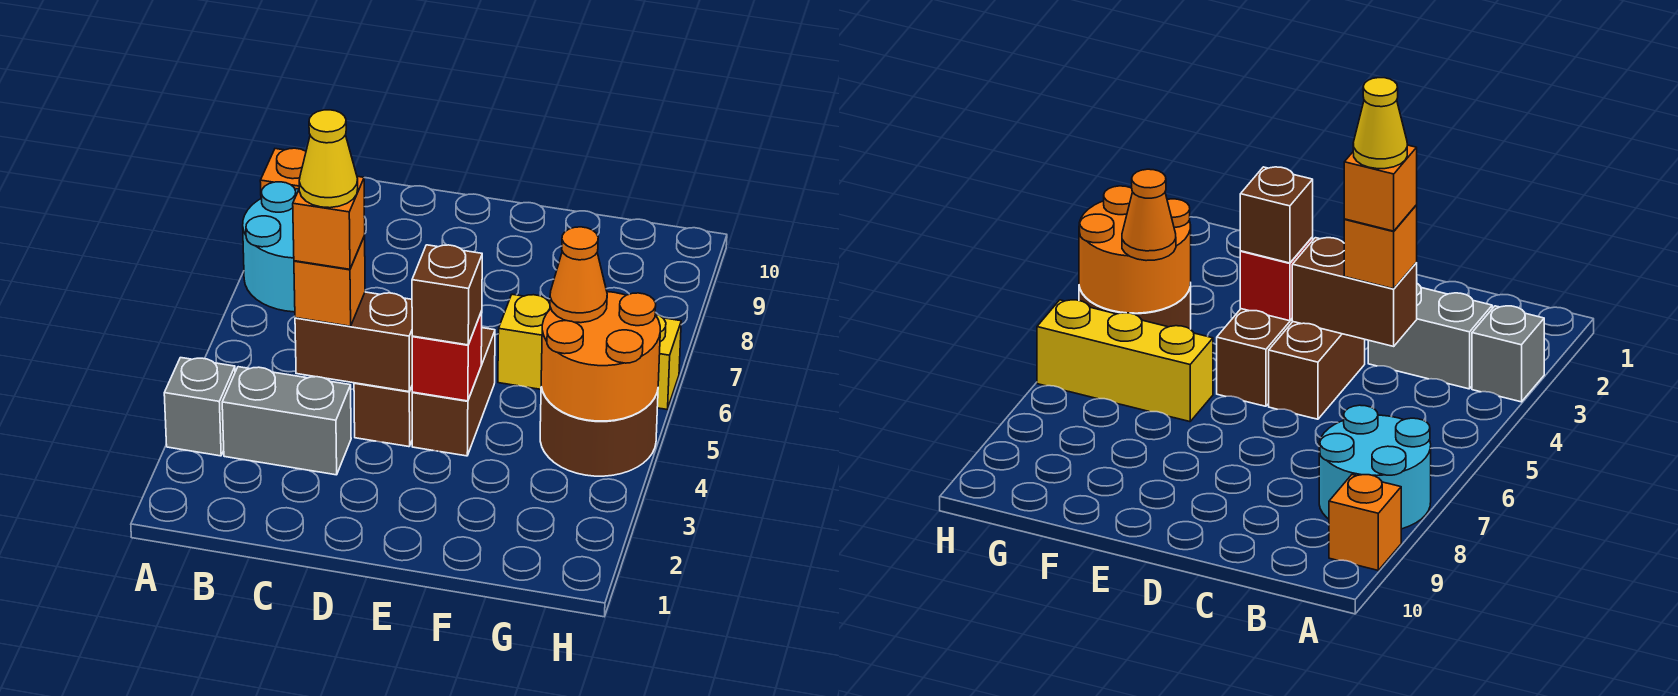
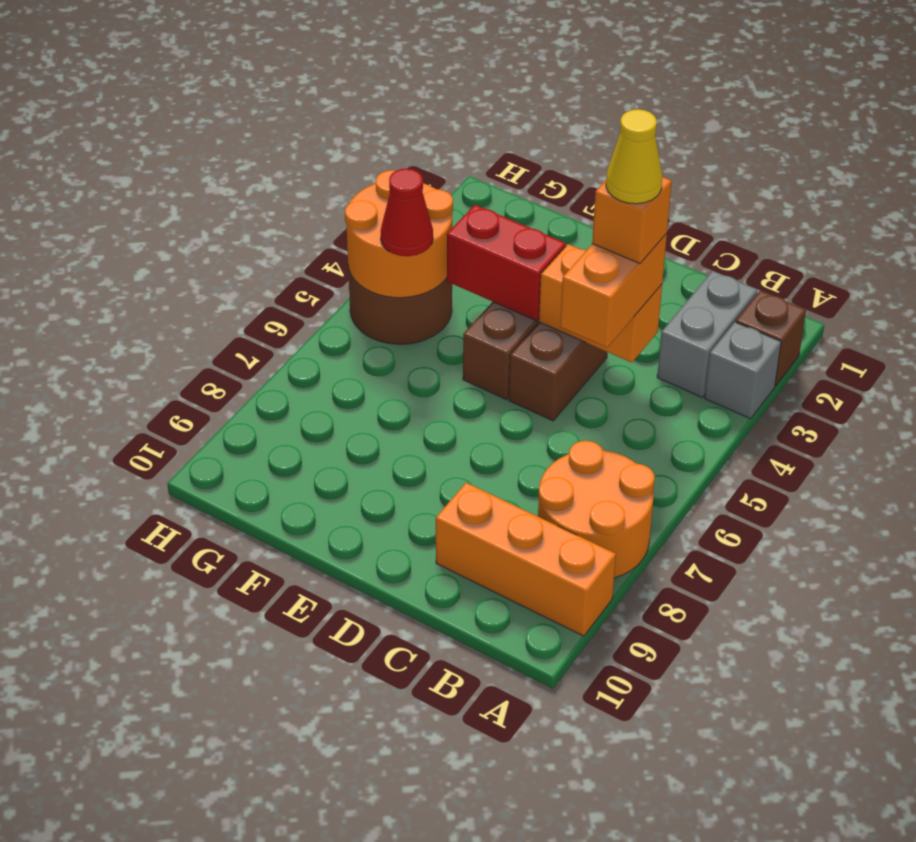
cyan round brick A7:B8 level 1 -> orange round brick A7:B8 level 1
orange brick A9 level 1 -> orange brick A9:C9 level 1
grey brick B3:C3 level 1 -> grey brick B2:B3 level 1
brown brick C4:D4 level 2 -> orange brick C4:D4 level 2
orange brick C4 level 3 -> orange brick C4:C5 level 3
red brick E4 level 2 -> red brick E4:F4 level 2
brown brick E4 level 3 -> brown brick A2 level 1
yellow brick F6:H6 level 1 -> none
orange cone G5 level 3 -> red cone G5 level 3

